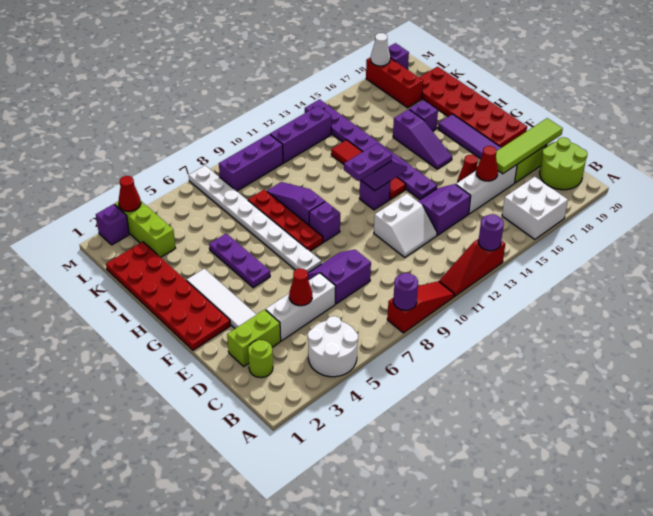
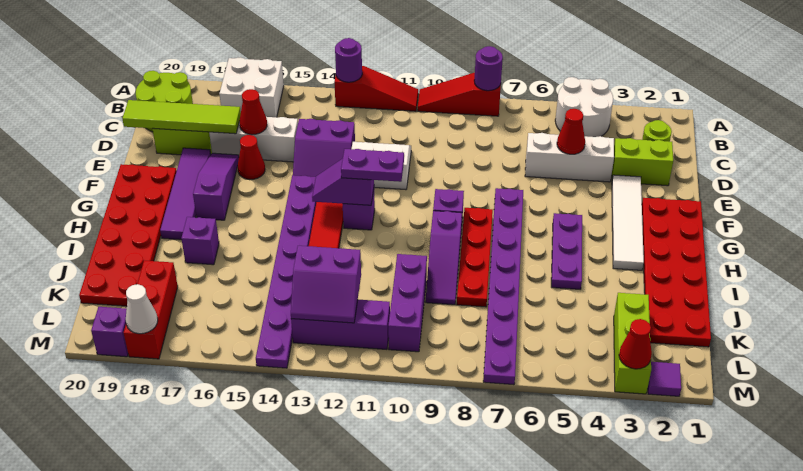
purple slope D7:E8 level 1 top D -> purple slope K12:L13 level 2 top K
white plate F7:M7 level 1 -> purple plate F7:M7 level 1
purple slope G16:I16 level 1 top I -> purple slope E17:G17 level 1 top G
purple brick L8:L10 level 1 -> purple brick J10:L10 level 1
purple brick M2 level 1 -> purple tile M2 level 1

